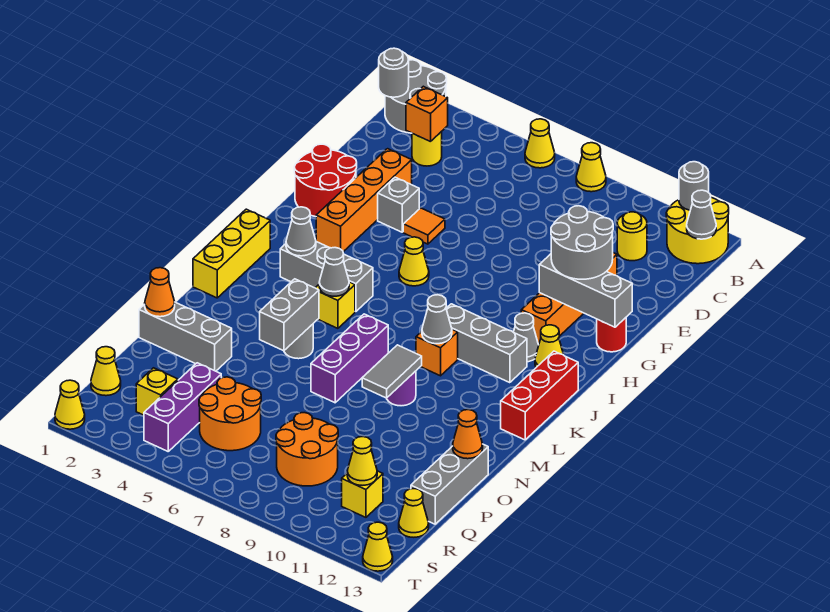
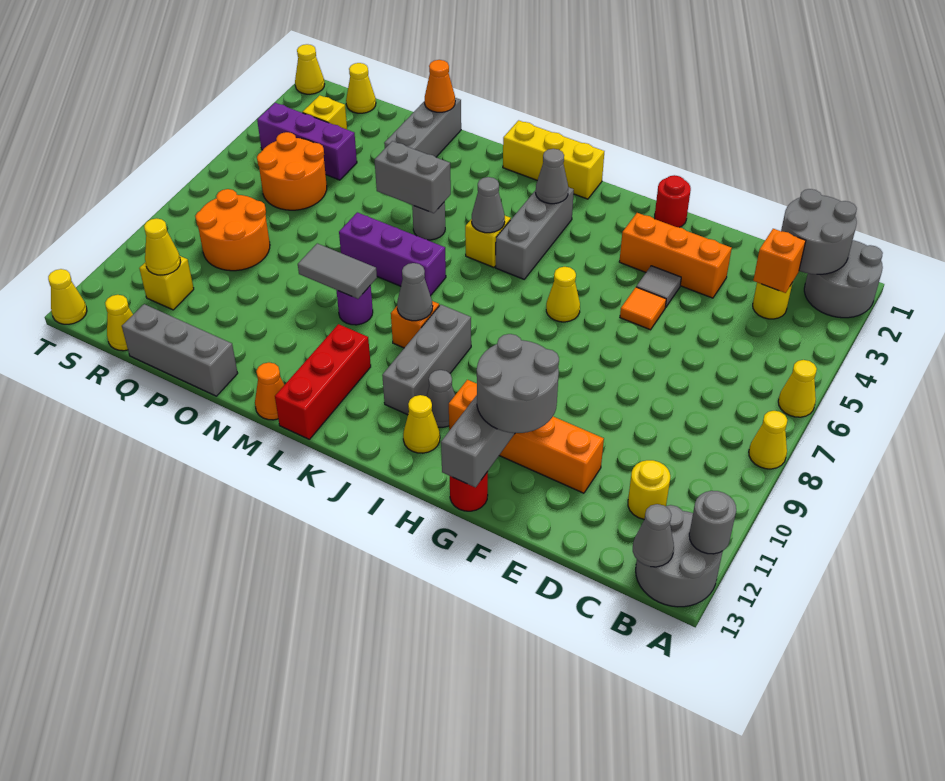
yellow round brick A12:B13 level 1 -> grey round brick A12:B13 level 1
grey round brick B1 level 2 -> grey round brick B1:C2 level 2
orange brick E3:H3 level 1 -> orange brick E3:G3 level 1
red round brick F1:G2 level 1 -> red round brick G1 level 1
grey brick F4 level 1 -> grey tile F4 level 1
red brick J13:L13 level 1 -> red brick L11:L13 level 1
orange cone O13 level 2 -> orange cone M13 level 1

